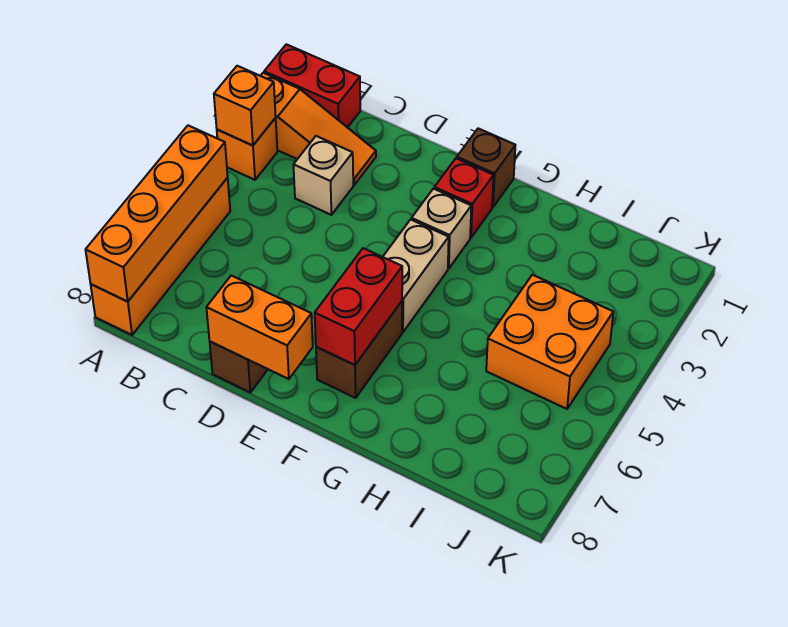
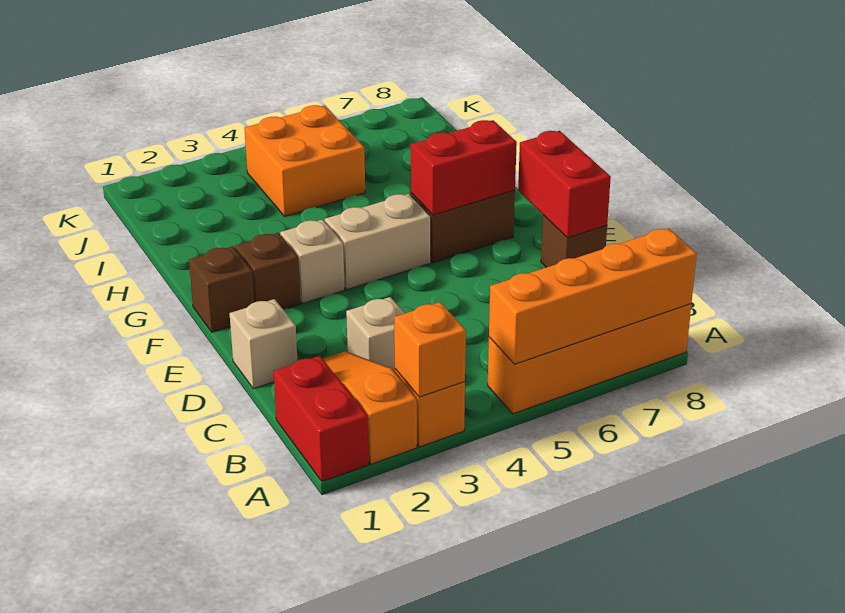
none -> tan brick D1 level 1
orange brick D8:E8 level 2 -> red brick D8:E8 level 2
red brick F2 level 1 -> brown brick F2 level 1

